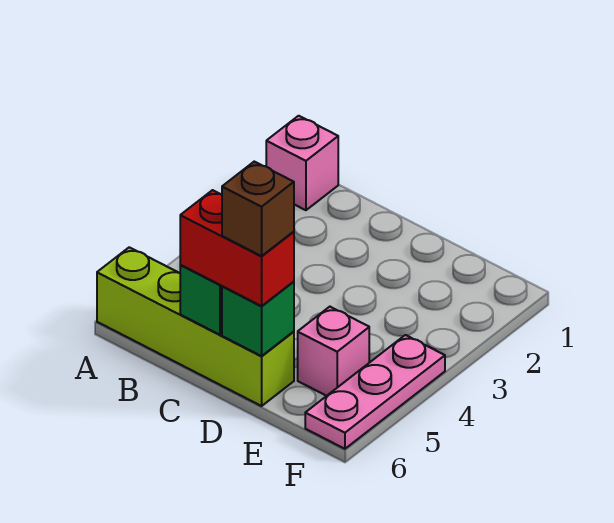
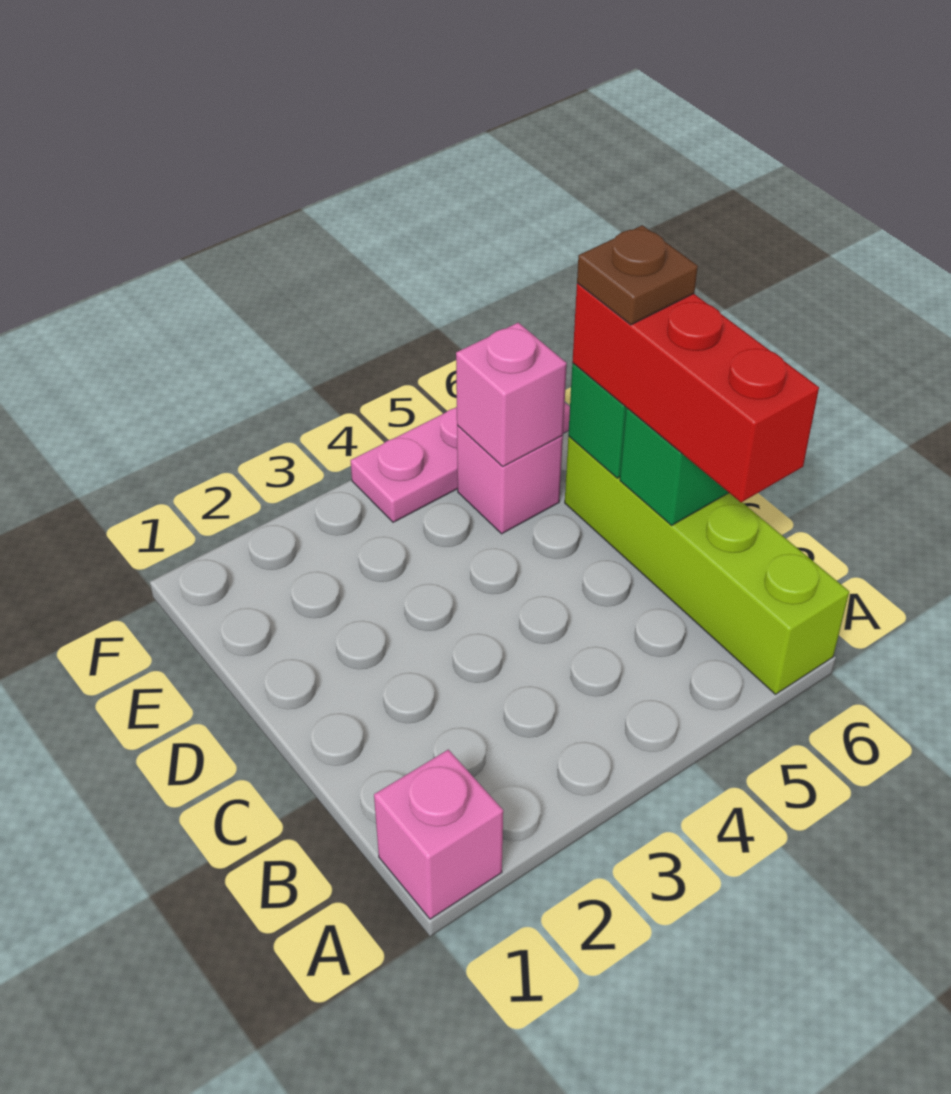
red brick C6:D6 level 3 -> red brick B6:D6 level 3
brown brick D6 level 4 -> brown plate D6 level 4
none -> pink brick E5 level 2

